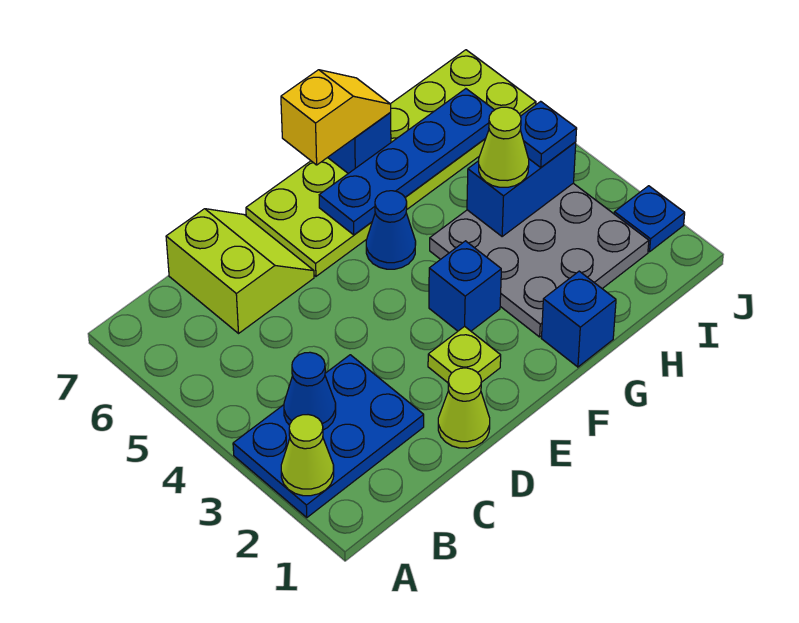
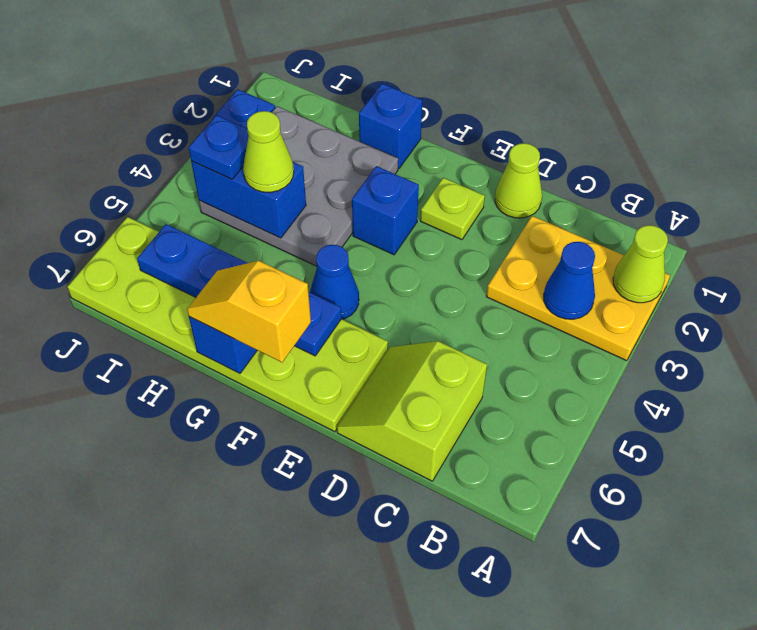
blue plate A2:C3 level 1 -> yellow plate A2:C3 level 1

